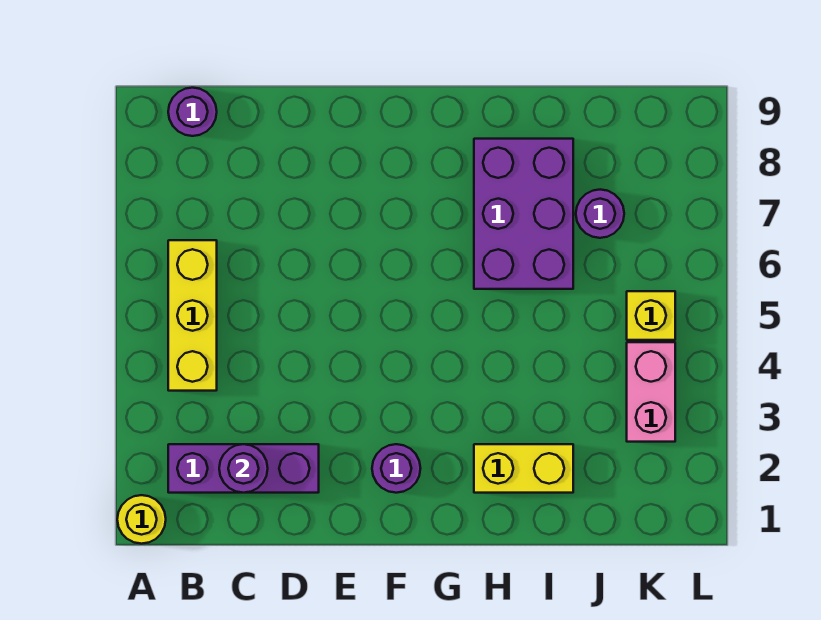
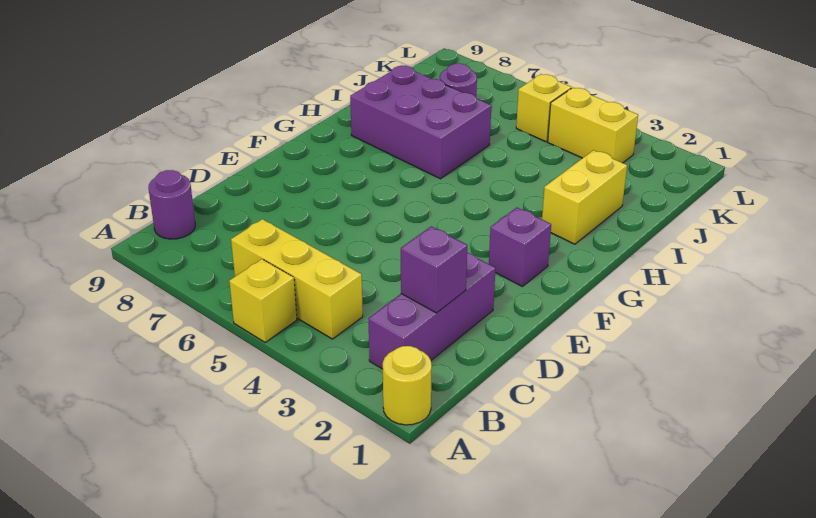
none -> yellow brick A5 level 1
purple round brick C2 level 2 -> purple brick C2 level 2
purple round brick F2 level 1 -> purple brick F2 level 1
pink brick K3:K4 level 1 -> yellow brick K3:K4 level 1

